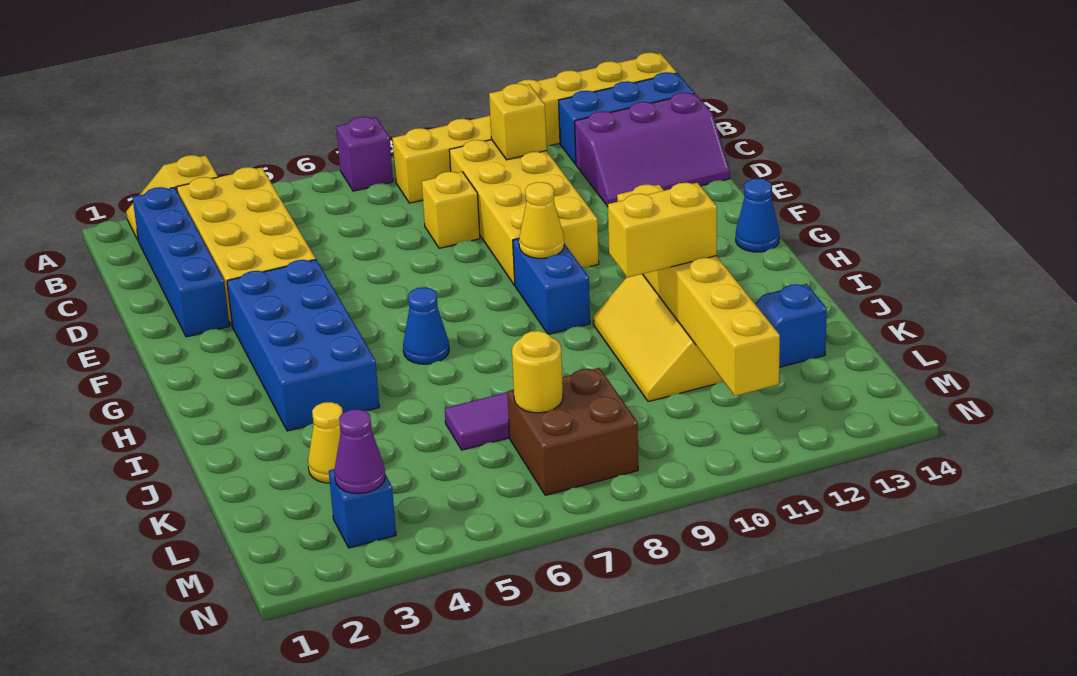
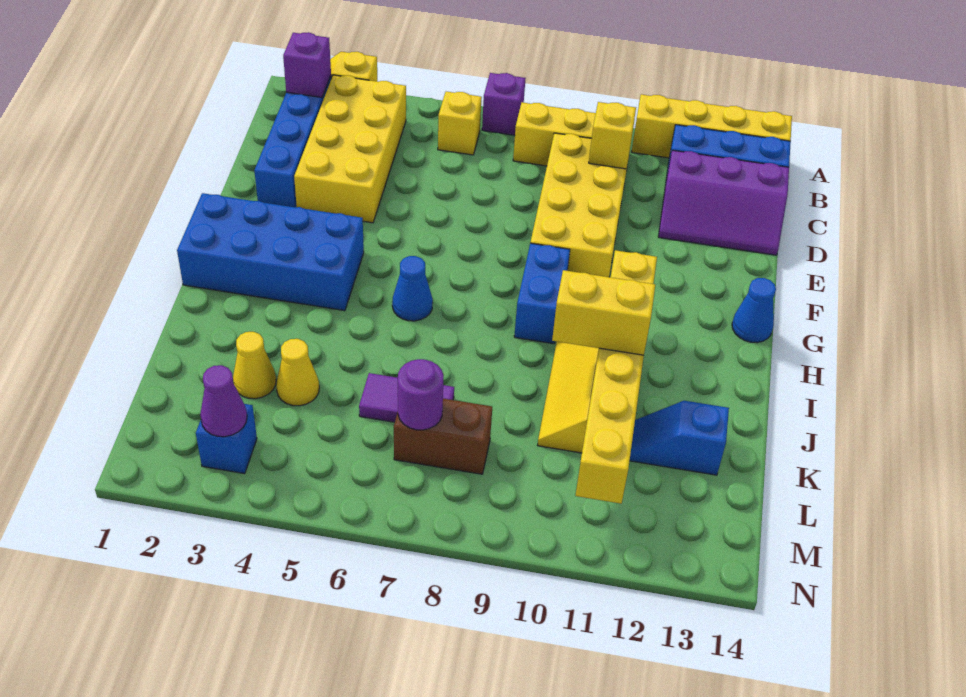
none -> purple brick B2 level 2
yellow brick D8 level 1 -> yellow brick B6 level 1
blue brick F3:I4 level 1 -> blue brick G1:H4 level 1
yellow cone G9 level 2 -> yellow cone K4 level 1
brown brick L7:M8 level 1 -> brown brick L7:L8 level 1
yellow round brick L7 level 2 -> purple round brick L7 level 2

